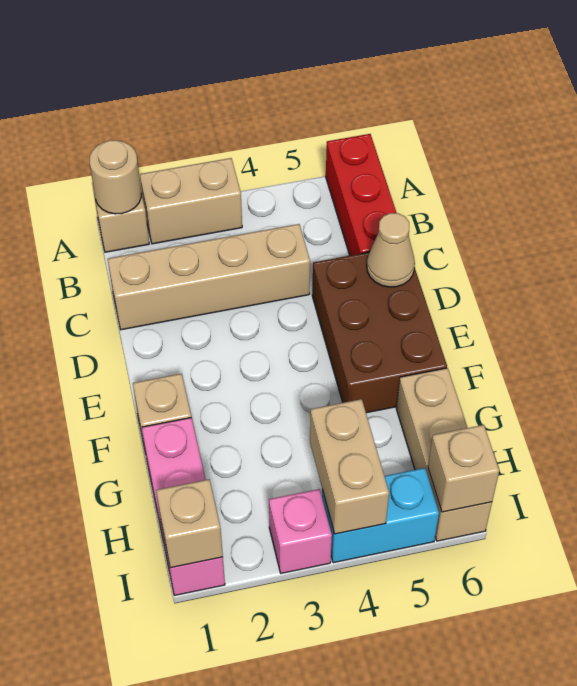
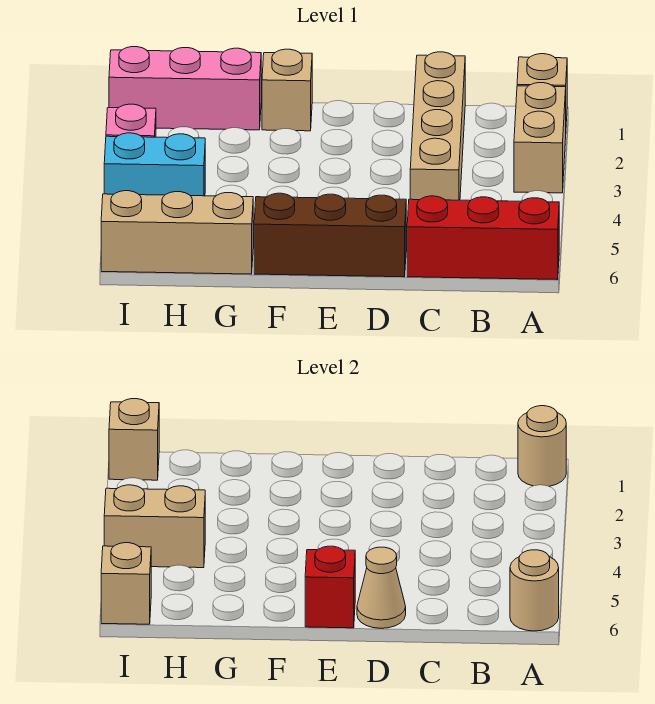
none -> tan round brick A6 level 2
brown brick D5:F6 level 1 -> brown brick D6:F6 level 1
none -> red brick E6 level 2
cyan brick I4:I5 level 1 -> cyan brick H4:I4 level 1

